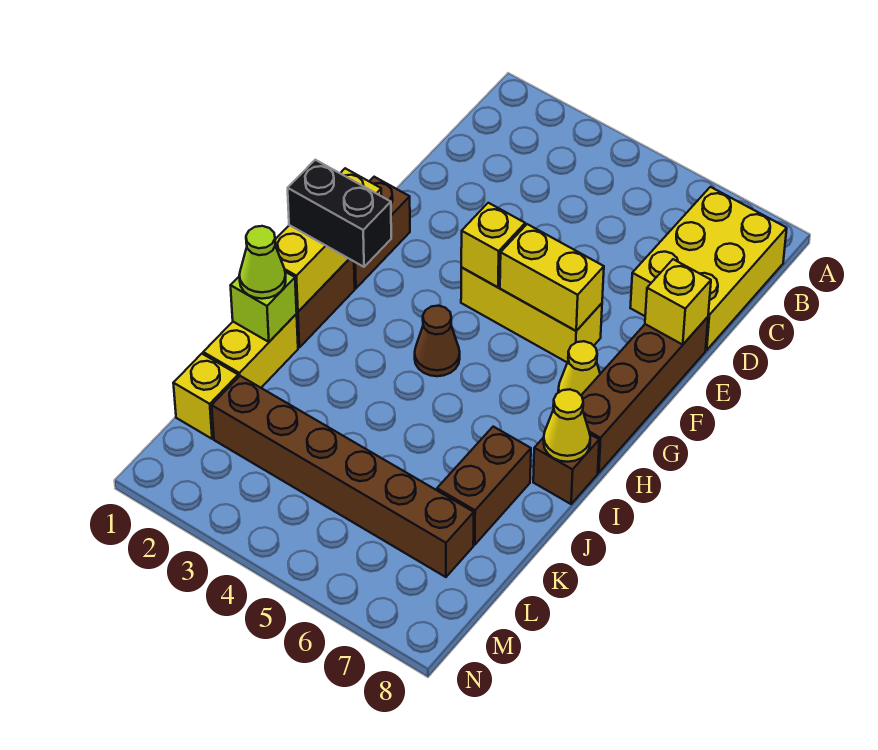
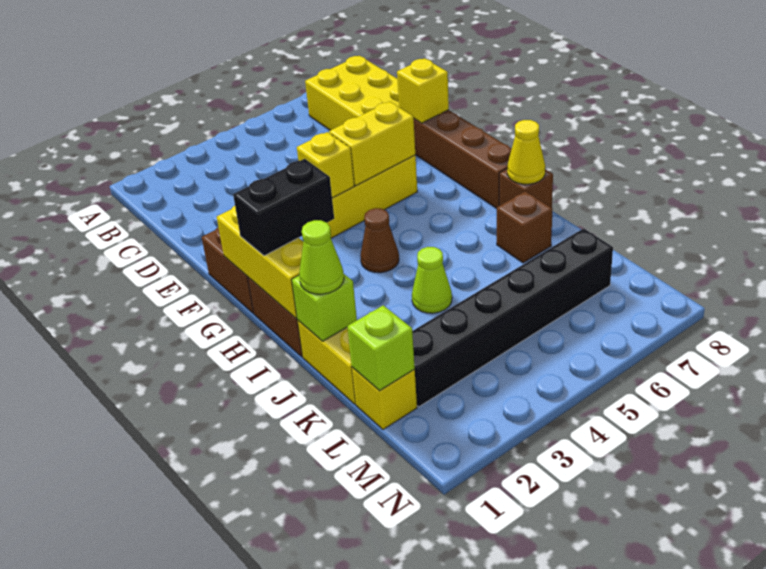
yellow cone G7 level 1 -> none
none -> lime cone J4 level 1
brown brick J7:K7 level 1 -> brown brick J7 level 1
none -> lime brick L1 level 2
brown brick L2:L7 level 1 -> black brick L2:L7 level 1

